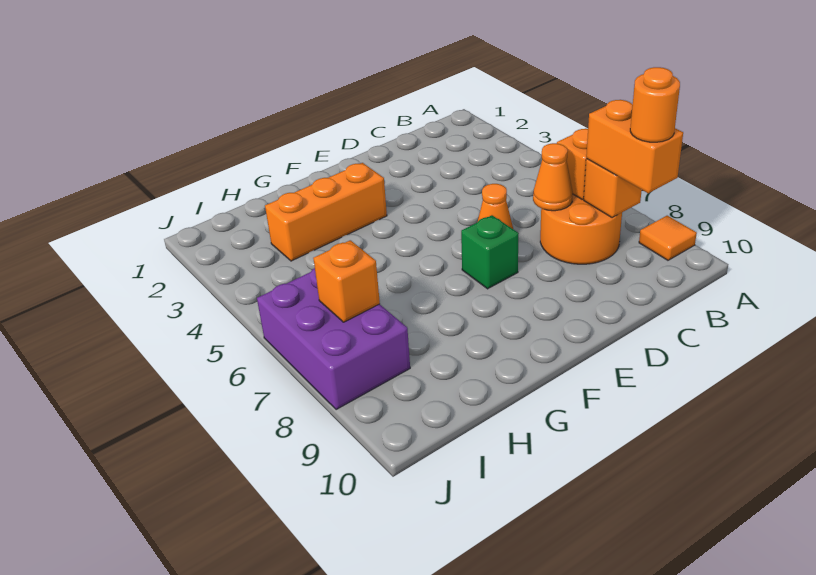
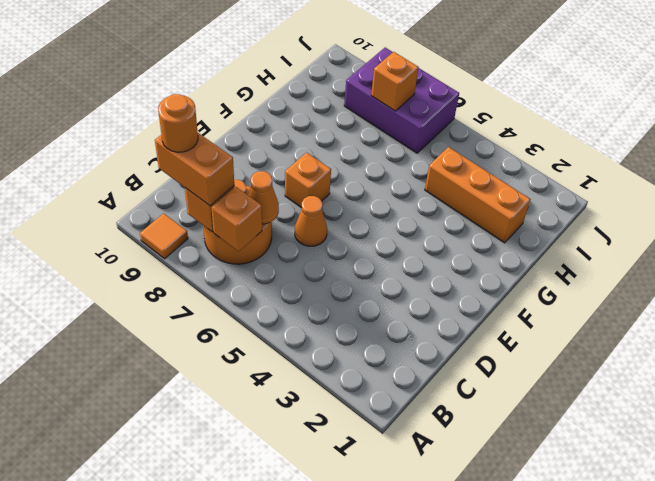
green brick E7 level 1 -> orange brick E7 level 1
orange brick F3:H3 level 1 -> orange brick H2:H4 level 1

